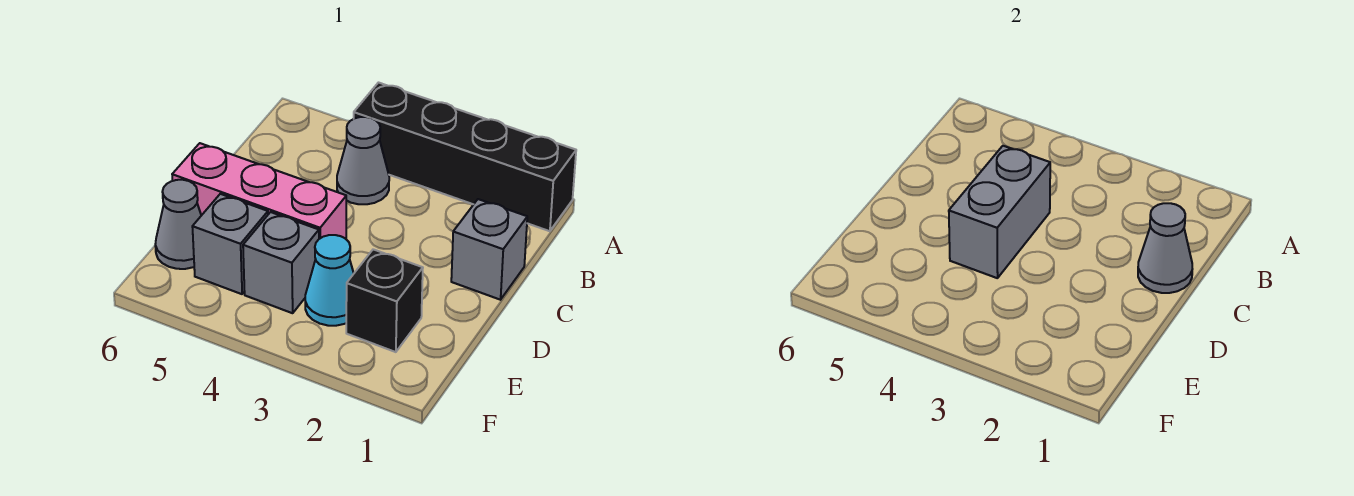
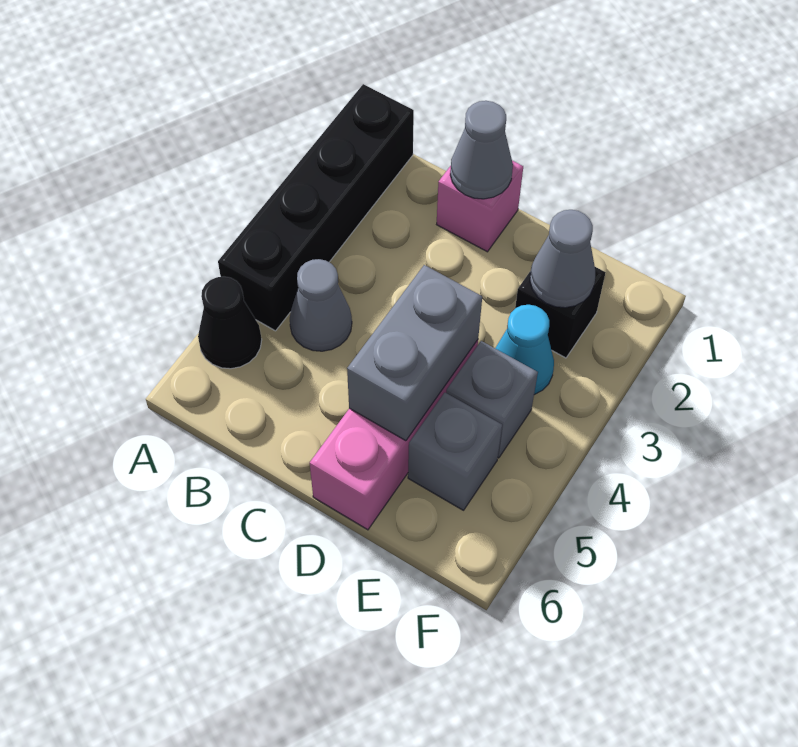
none -> black cone A5 level 1
grey brick C1 level 1 -> pink brick C1 level 1
grey brick C4:D4 level 2 -> grey brick D4:D5 level 2
grey cone E6 level 1 -> grey cone E2 level 2

